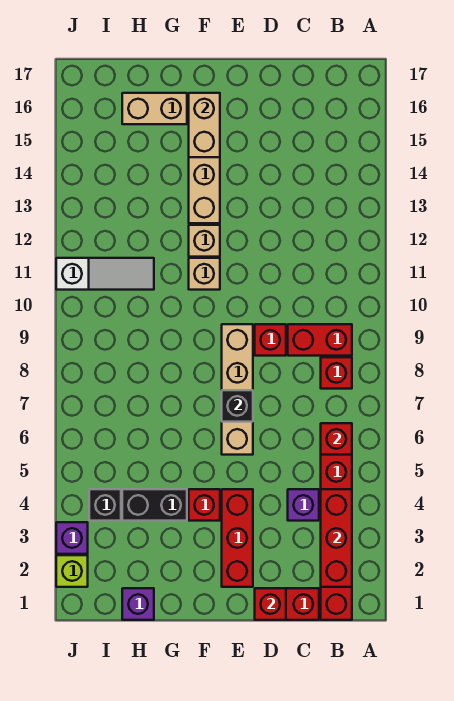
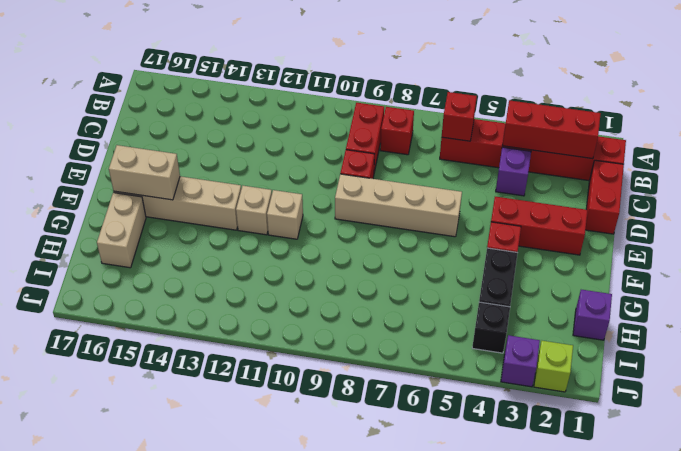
red brick D1 level 2 -> none
black brick E7 level 2 -> none
white slope H11:J11 level 1 top J -> none

